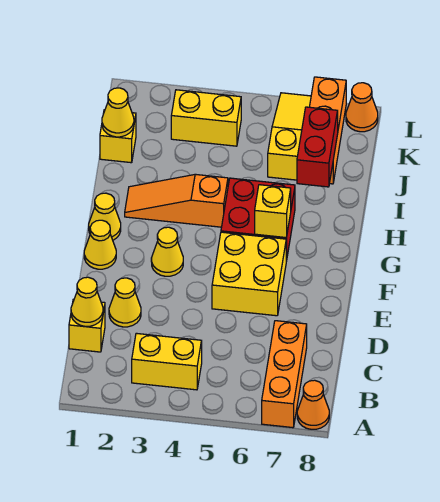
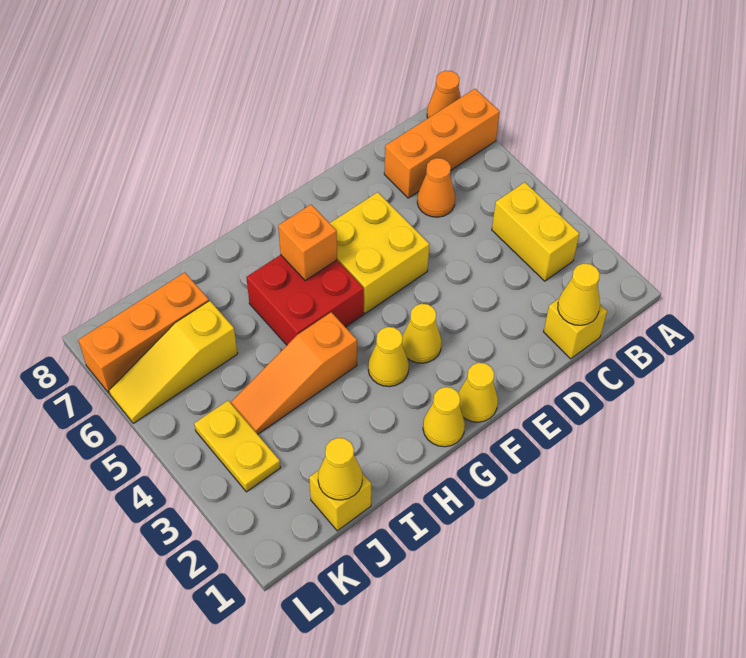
yellow cone D2 level 1 -> yellow cone G3 level 1
yellow brick G6 level 2 -> orange brick G6 level 2
orange slope H2:H4 level 1 top 4 -> orange slope H4:J4 level 1 top H
red brick I7:J7 level 2 -> none
yellow brick K3:K4 level 1 -> yellow plate K3:K4 level 1
orange cone L8 level 1 -> orange cone C6 level 1

